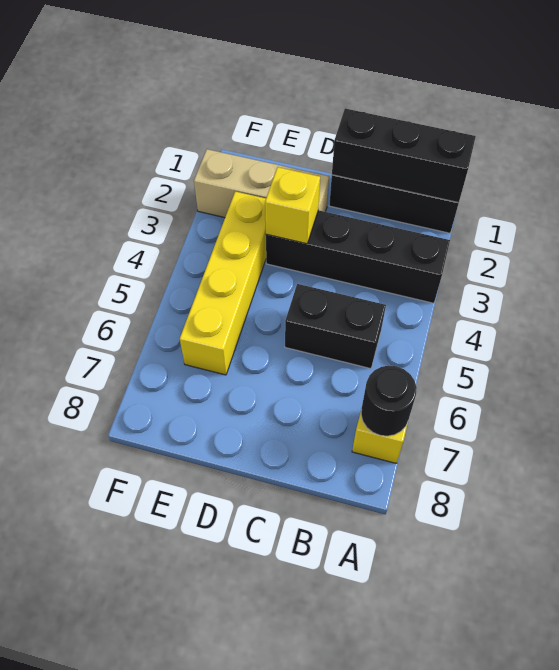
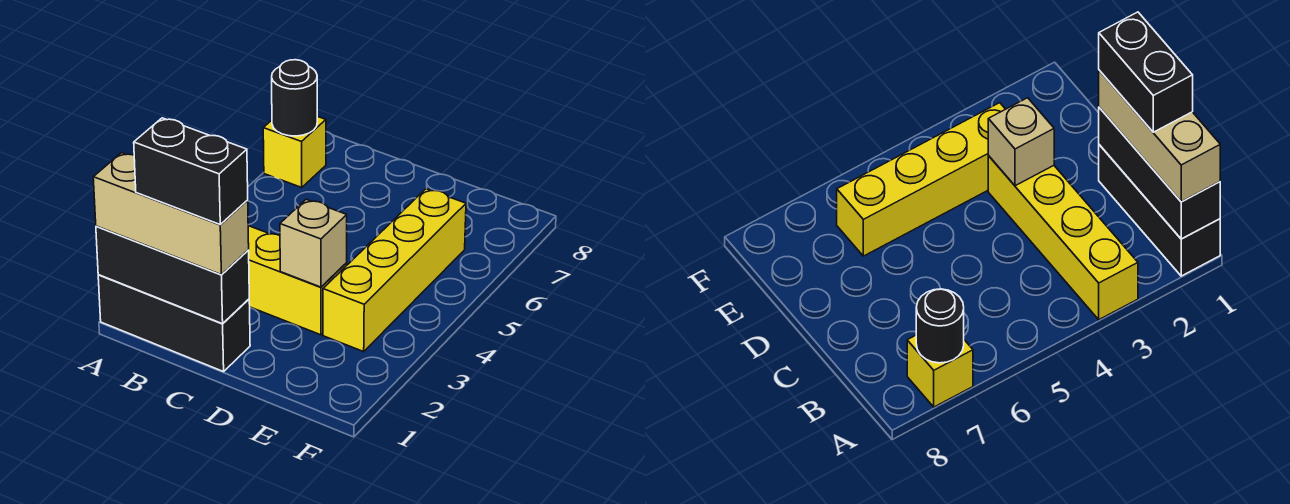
black brick A3:D3 level 1 -> yellow brick A3:D3 level 1
black brick B5:C5 level 1 -> black brick B1:C1 level 4
tan brick D2:F2 level 1 -> tan brick A1:C1 level 3
yellow brick D3 level 2 -> tan brick D3 level 2

